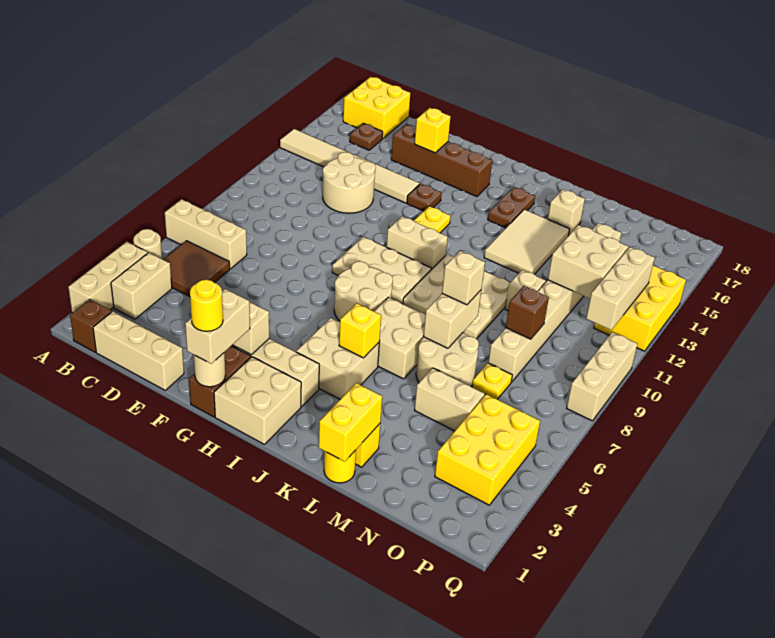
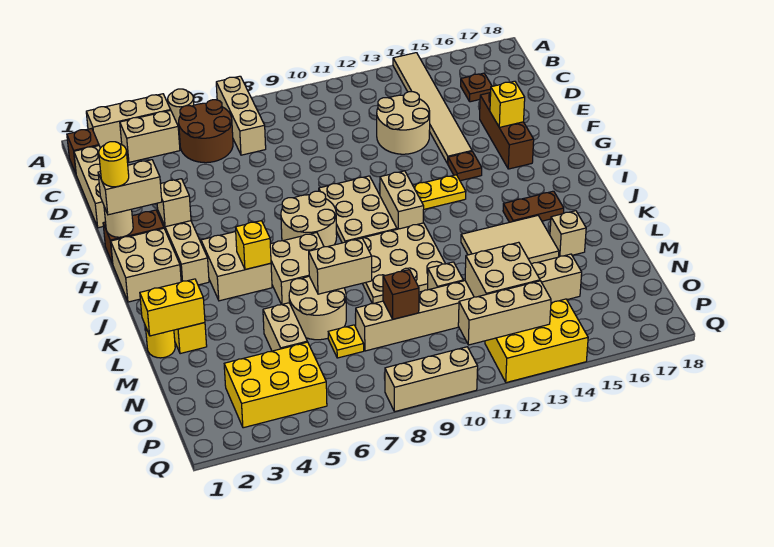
brown tile B5:C6 level 1 -> brown round brick B5:C6 level 1
yellow brick B17:C18 level 1 -> none
brown brick E16:H16 level 1 -> brown brick E16:G16 level 1
tan brick L8 level 3 -> none

